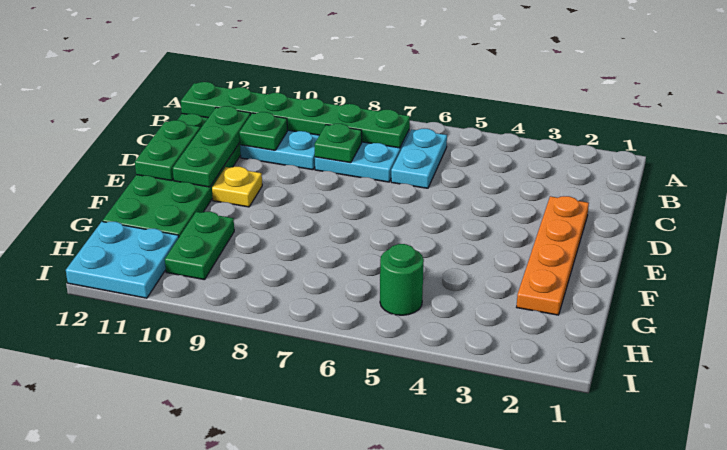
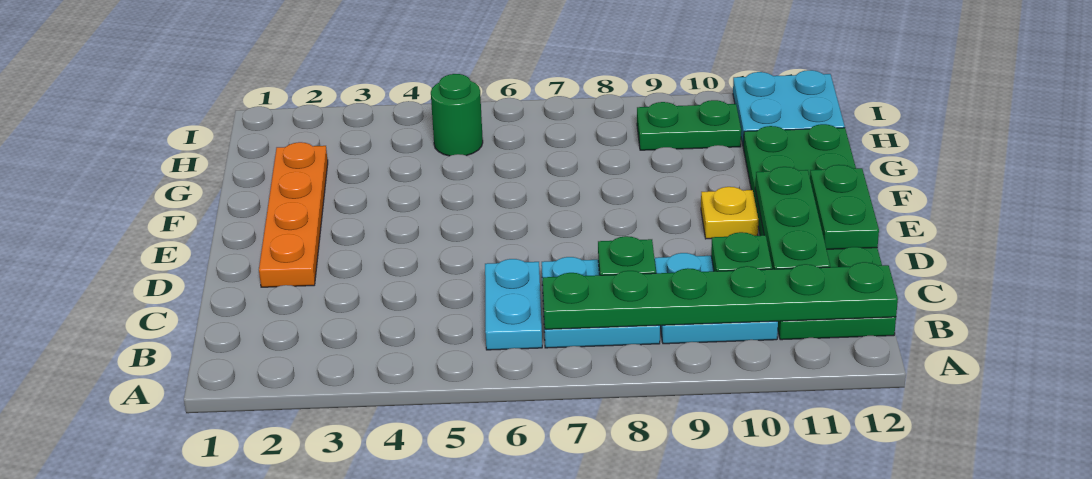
green plate G10:H10 level 1 -> green plate H9:H10 level 1

